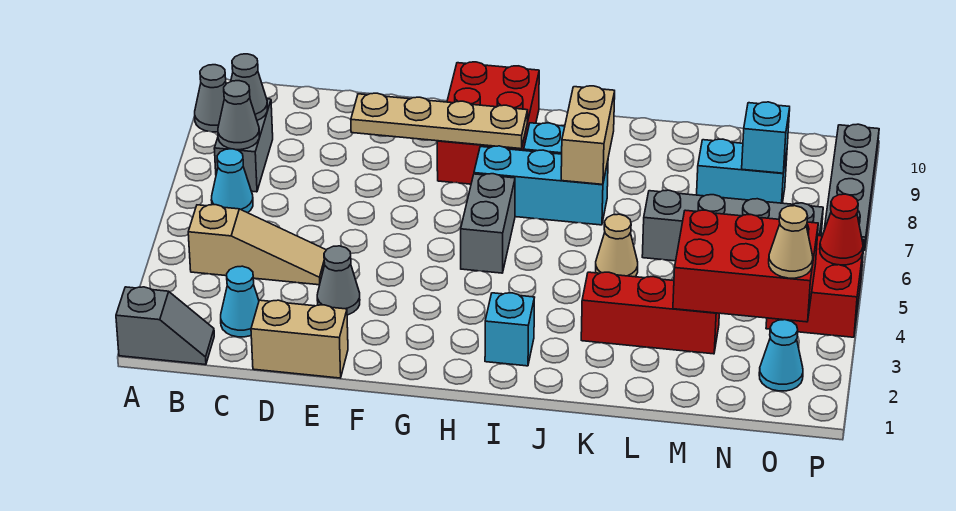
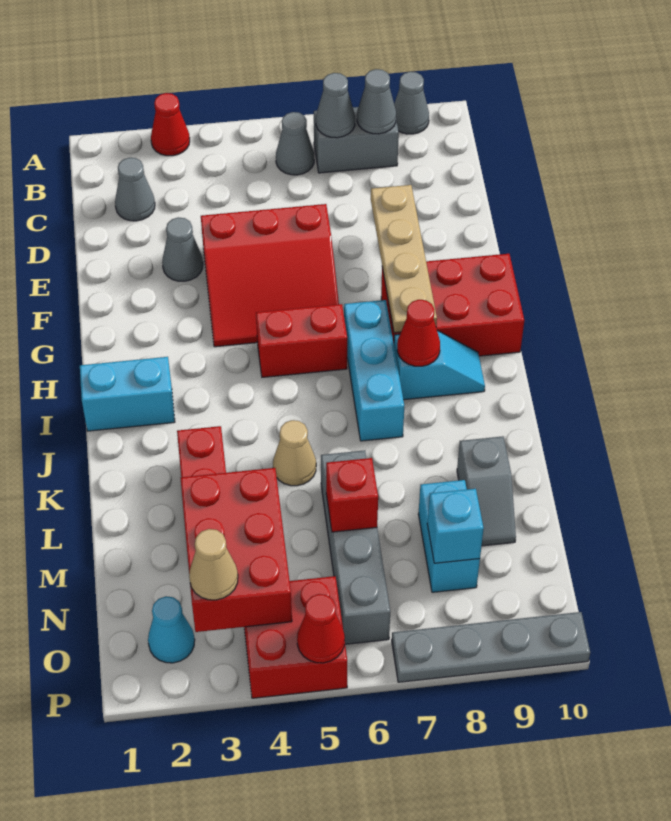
grey slope A1:B1 level 1 top A -> grey slope L9:M9 level 1 top L
none -> red cone A3 level 1
tan slope B4:D4 level 1 top B -> none
cyan cone B6 level 1 -> grey cone B6 level 1
cyan cone C2 level 1 -> grey cone C2 level 1
tan brick D1:E1 level 1 -> none
none -> red slope E4:G6 level 1 top E
grey brick H5:H6 level 1 -> red brick H5:H6 level 1
cyan brick I2 level 1 -> cyan brick I1:I2 level 1
none -> red cone I8 level 2
tan brick J7:J8 level 2 -> none
none -> red brick M6 level 2

